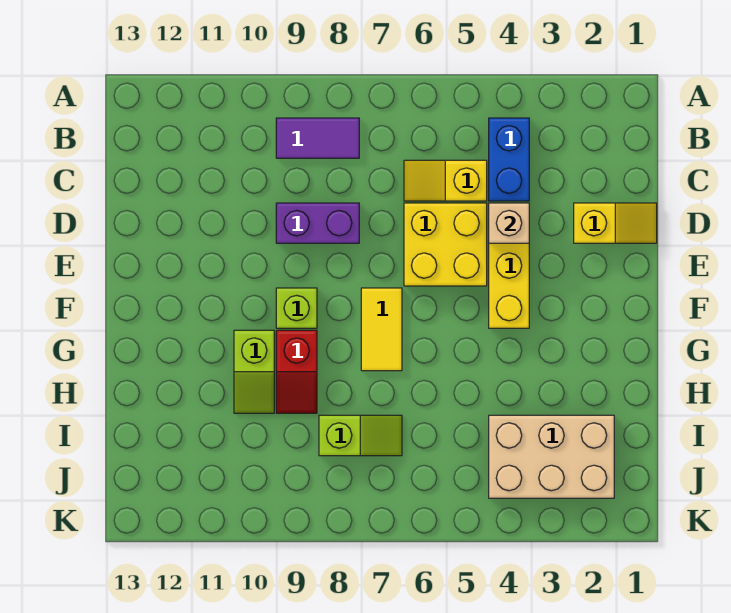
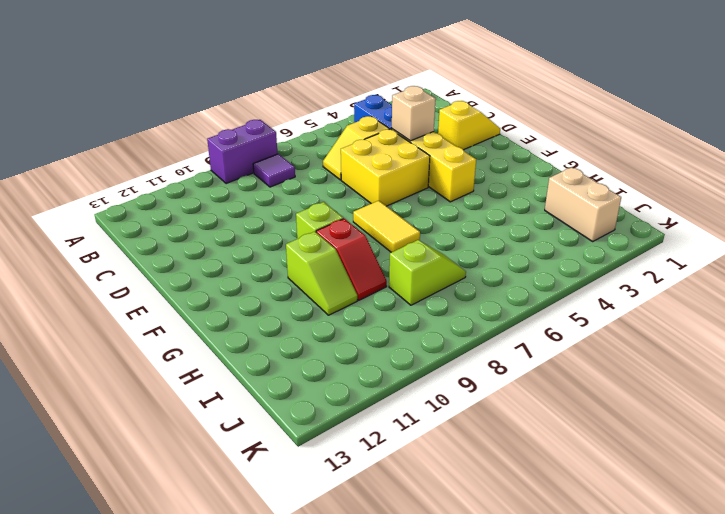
purple tile B8:B9 level 1 -> purple tile B8 level 1
purple brick D8:D9 level 1 -> purple brick A8:A9 level 1
tan brick I2:J4 level 1 -> tan brick I2:J2 level 1

